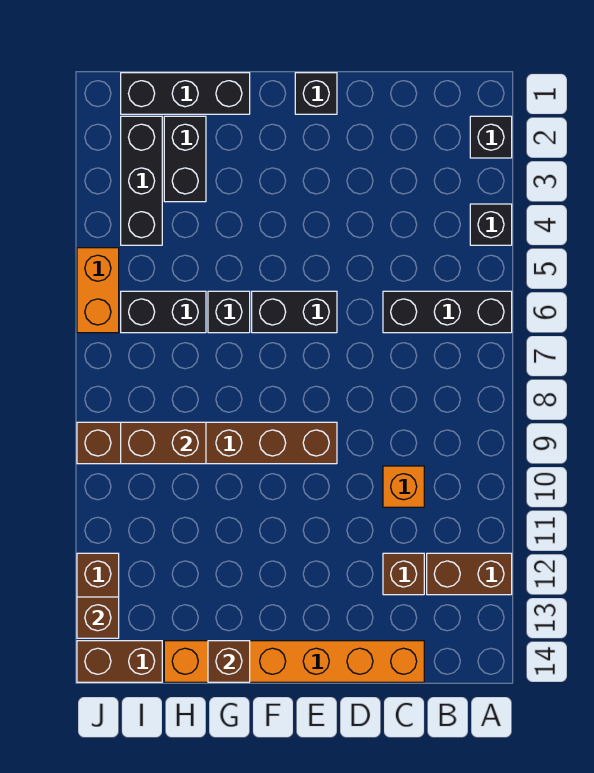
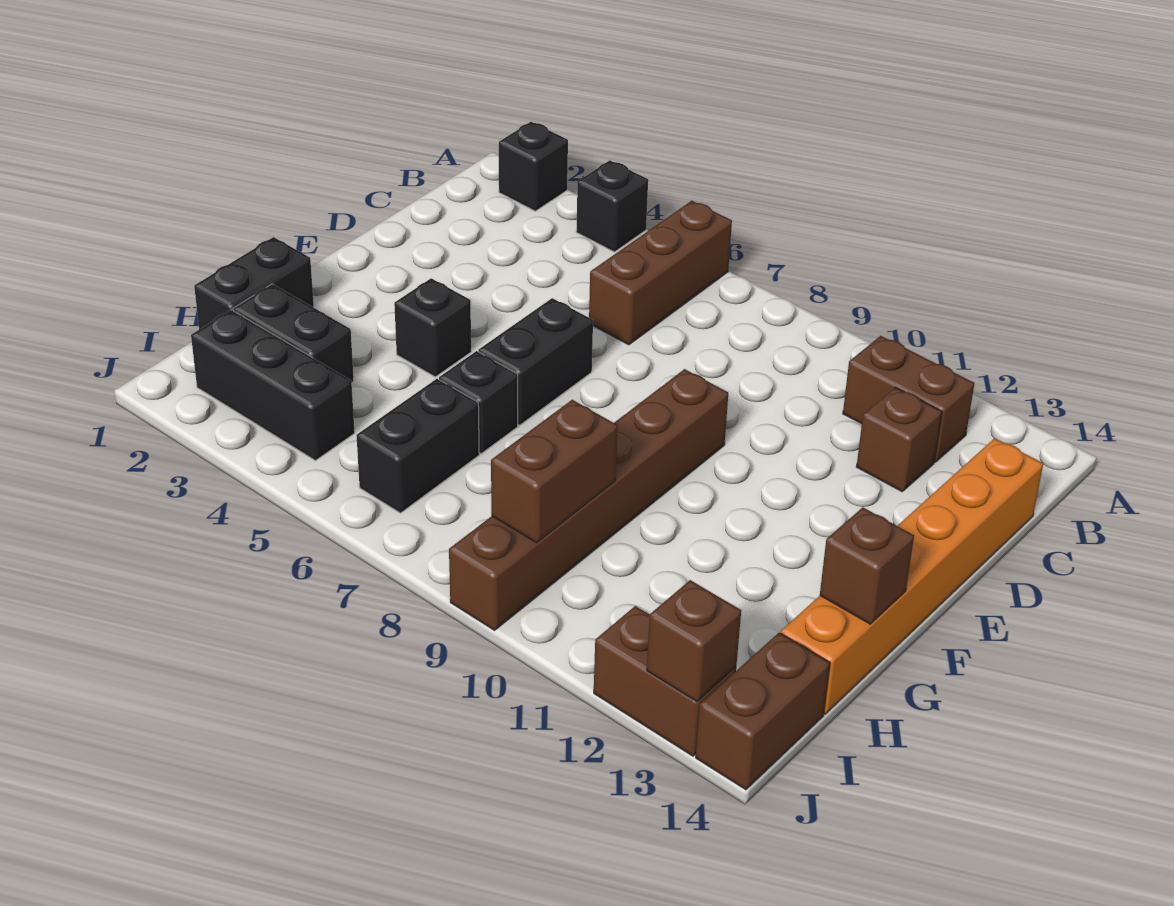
black brick A6:C6 level 1 -> brown brick A6:C6 level 1
brown brick A12:B12 level 1 -> brown brick B11:B12 level 1
orange brick C10 level 1 -> none
black brick E1 level 1 -> black brick F4 level 1
black brick G1:I1 level 1 -> black brick G1:H1 level 1
orange brick J5:J6 level 1 -> none

